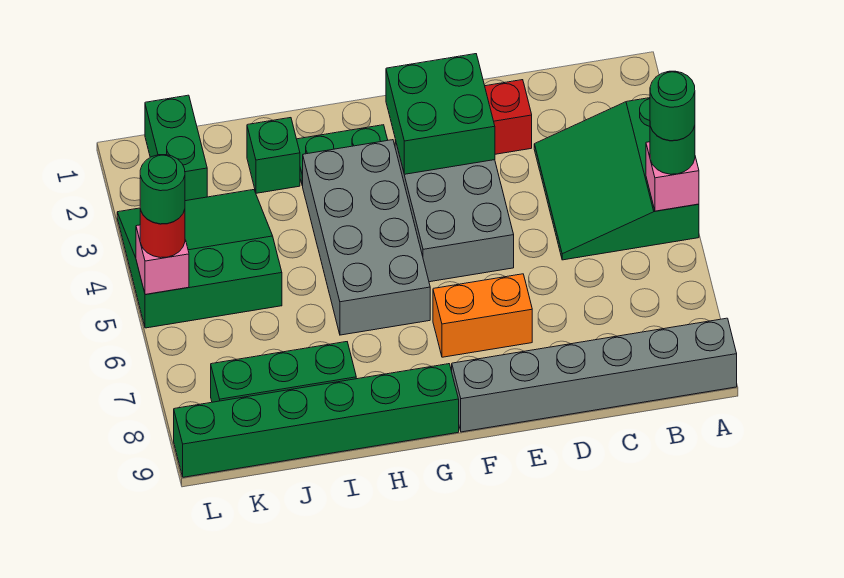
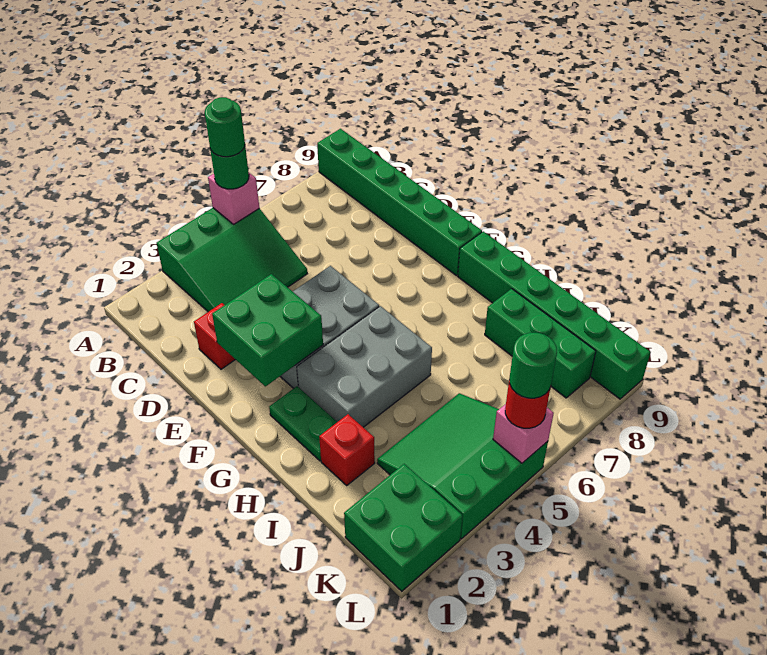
grey brick A9:F9 level 1 -> green brick A9:F9 level 1
orange brick E7:F7 level 1 -> none
grey brick G3:H6 level 1 -> grey brick G3:H5 level 1
green brick I2 level 1 -> red brick I2 level 1
green slope J3:L5 level 1 top 5 -> green slope J3:L5 level 1 top L
green brick K1:K2 level 1 -> green brick K1:L2 level 1

